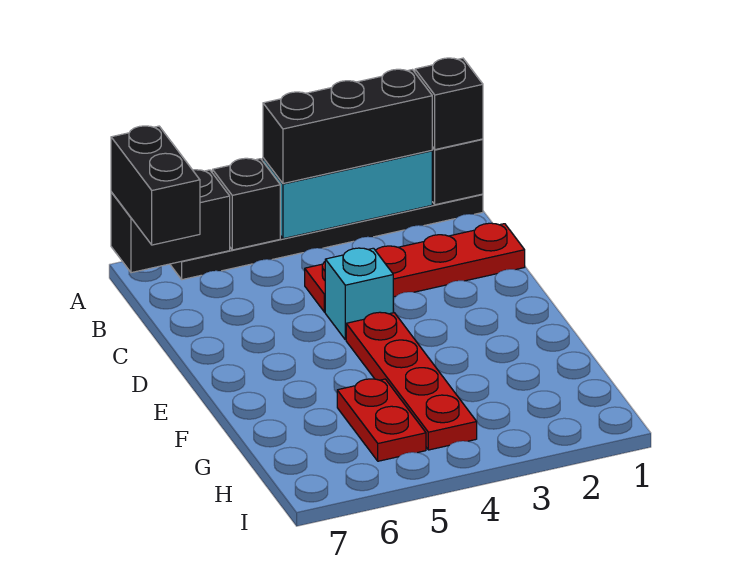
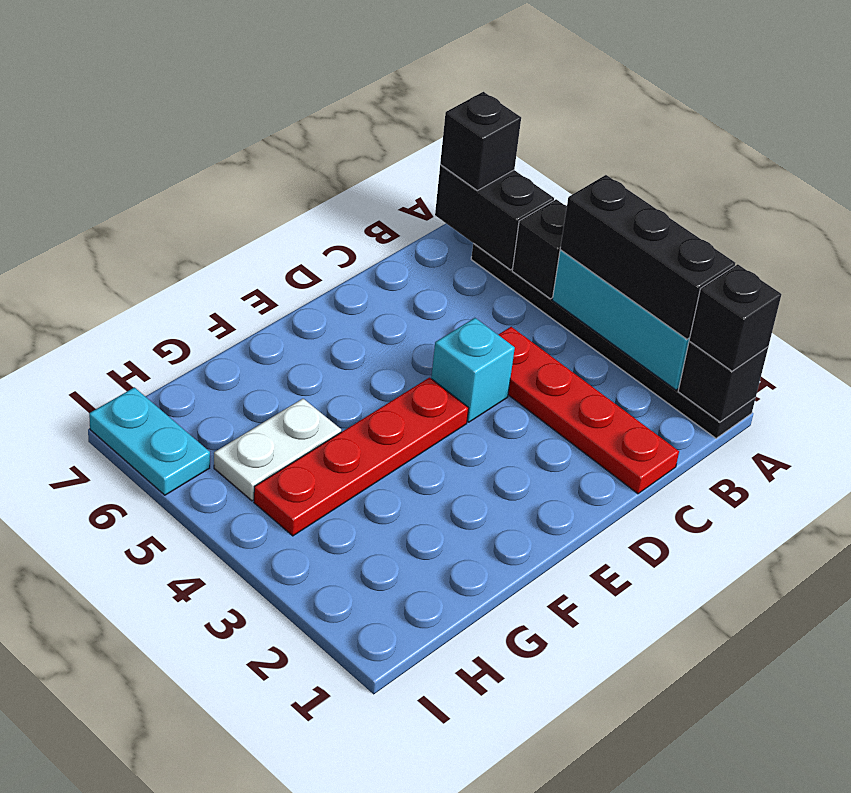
black brick A7:B7 level 3 -> black brick A7 level 3
red plate G5:H5 level 1 -> white plate G5:H5 level 1
none -> cyan plate I6:I7 level 1

